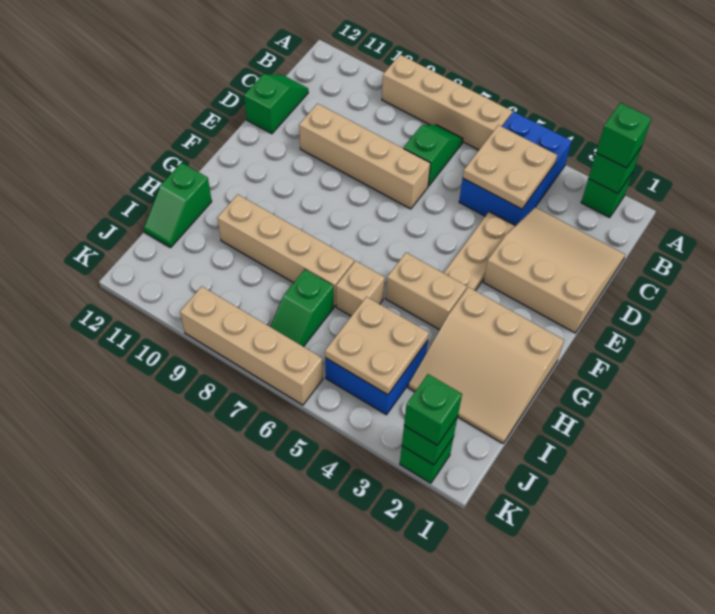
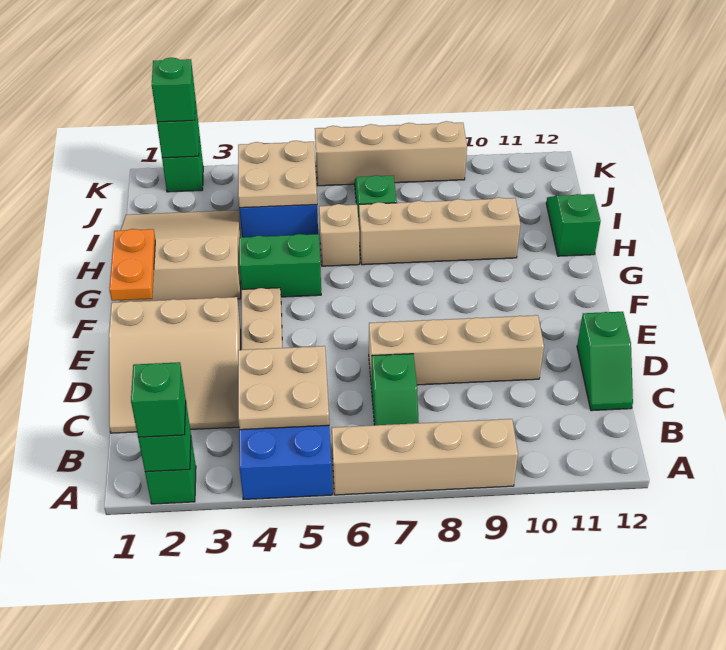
none -> orange plate F1:G1 level 2
tan brick G4:G5 level 1 -> green brick G4:G5 level 1

